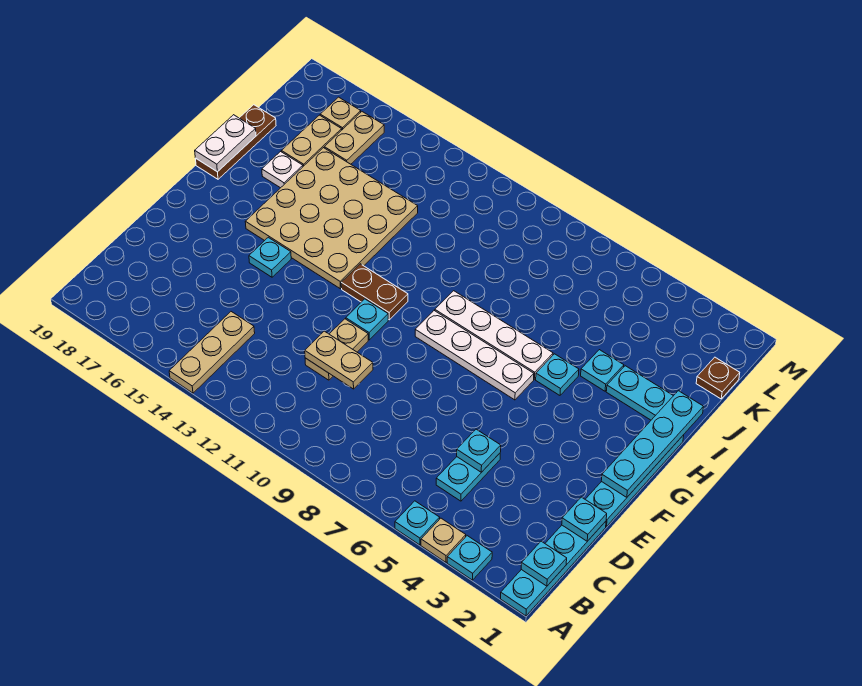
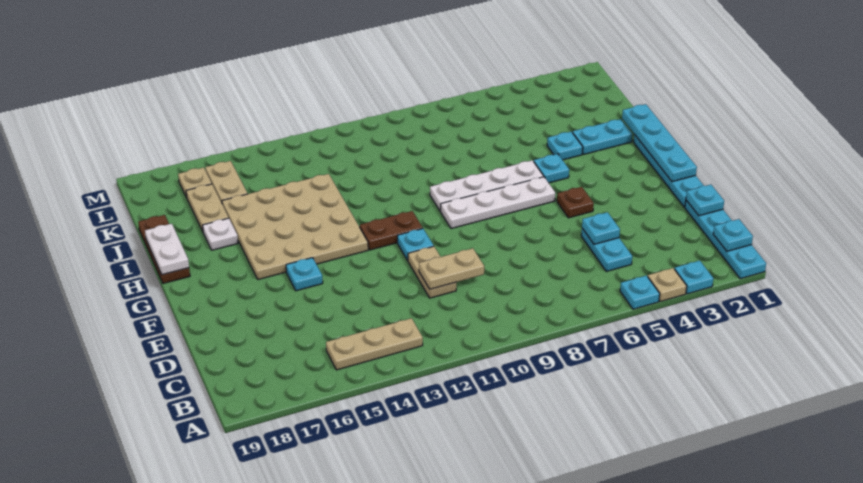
tan plate A14:C14 level 1 -> tan plate B13:B15 level 1
brown plate K1 level 1 -> brown plate F5 level 1

